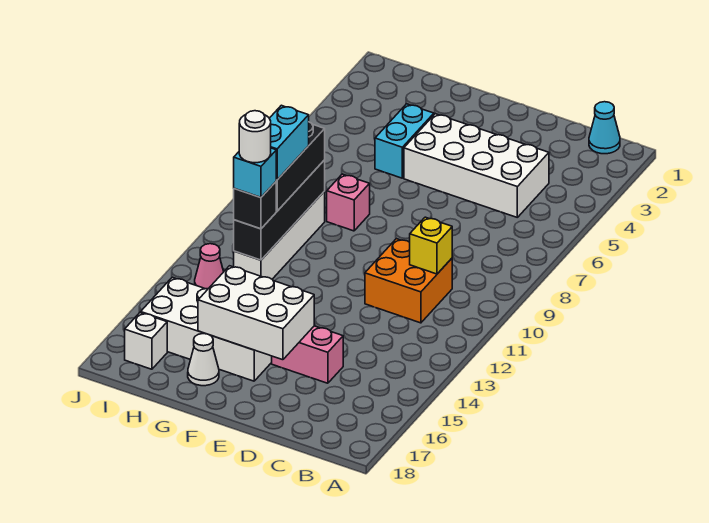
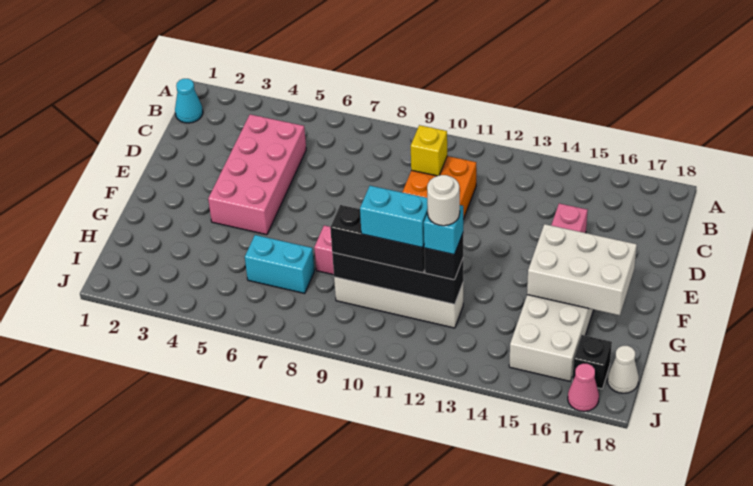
white brick C4:F5 level 1 -> pink brick C4:F5 level 1
white brick E15:G16 level 2 -> white brick F15:G17 level 2
cyan brick G4:G5 level 1 -> cyan brick H6:H7 level 1
white cone G17 level 1 -> white cone I18 level 1
pink cone I13 level 1 -> pink cone J17 level 1
white brick I17 level 1 -> black brick I17 level 1

